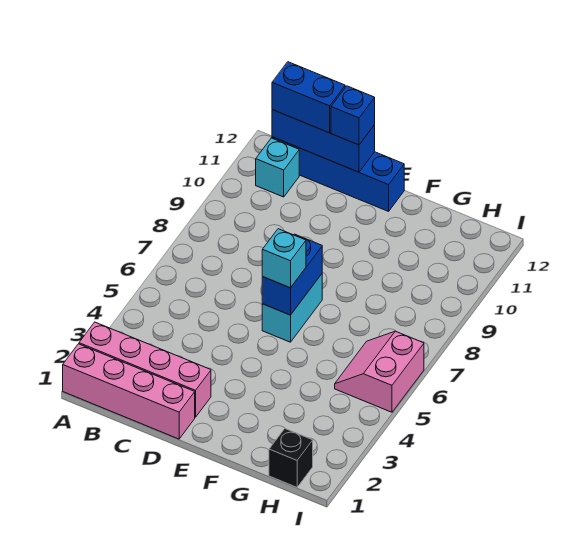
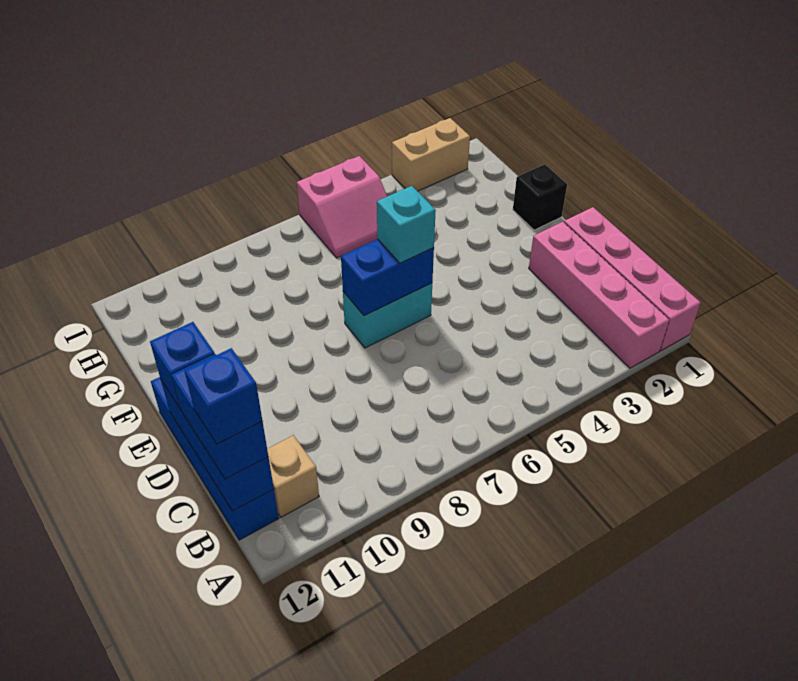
cyan brick B11 level 1 -> tan brick B11 level 1
none -> blue brick B12 level 4
black brick H1 level 1 -> black brick F1 level 1
none -> tan brick I2:I3 level 1

